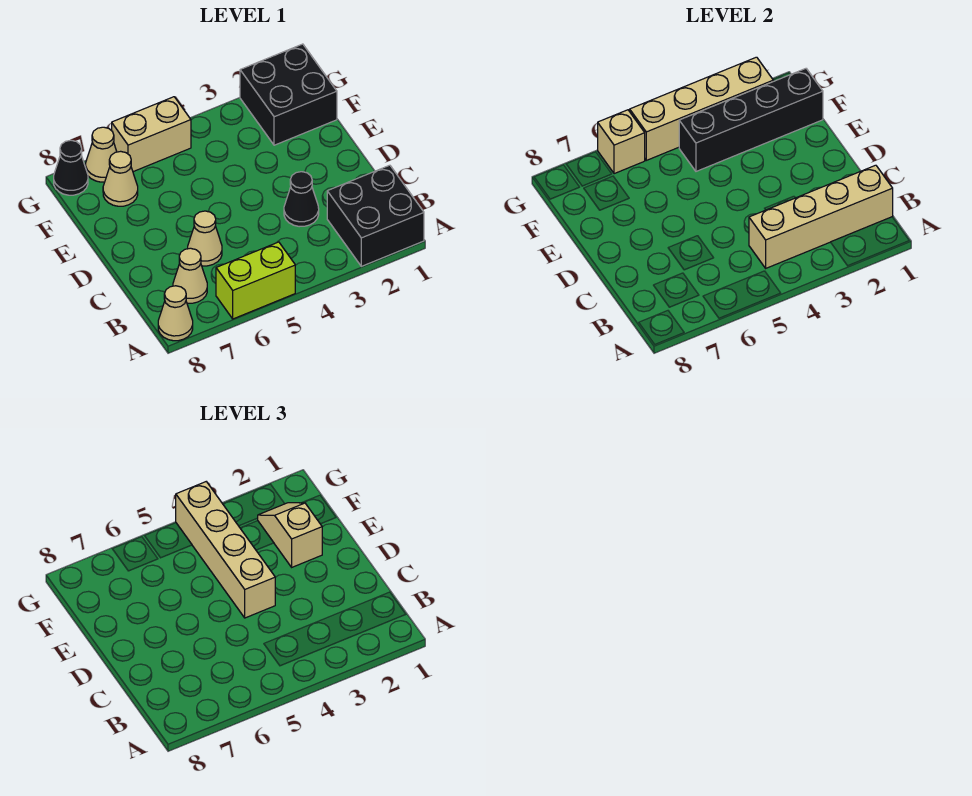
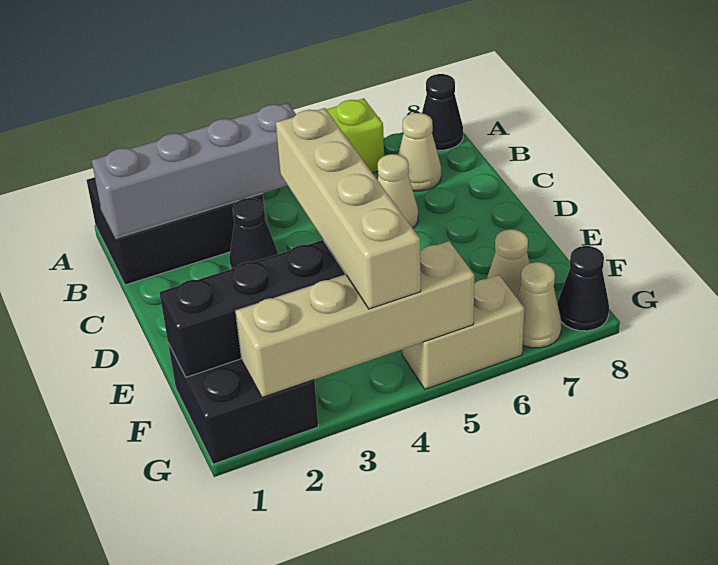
black brick A1:B2 level 1 -> black brick A1:B3 level 1
tan cone A8 level 1 -> black cone A8 level 1
tan brick B1:B4 level 2 -> grey brick B1:B4 level 2
tan slope E2:F2 level 3 top E -> none
tan brick G6 level 2 -> none

